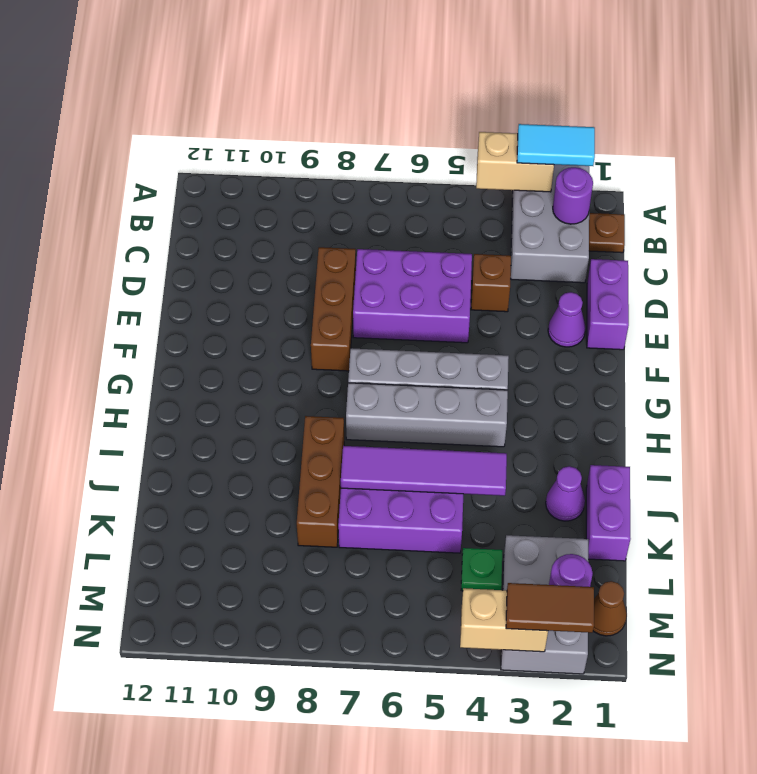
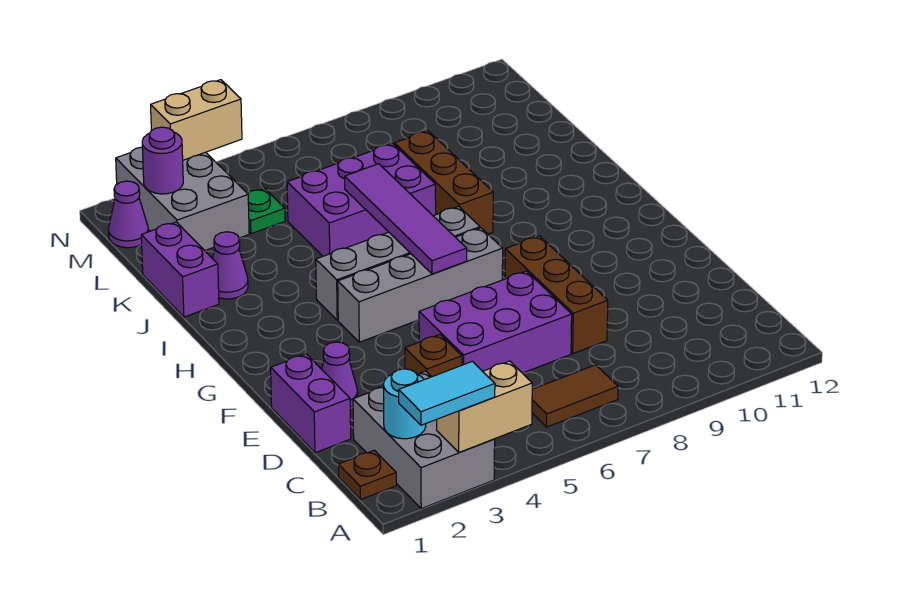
purple round brick B2 level 2 -> cyan round brick B2 level 2
purple tile J4:J7 level 2 -> purple tile G6:J6 level 2
brown cone M1 level 1 -> purple cone M1 level 1
brown tile N2:N3 level 3 -> brown tile B6:B7 level 1

